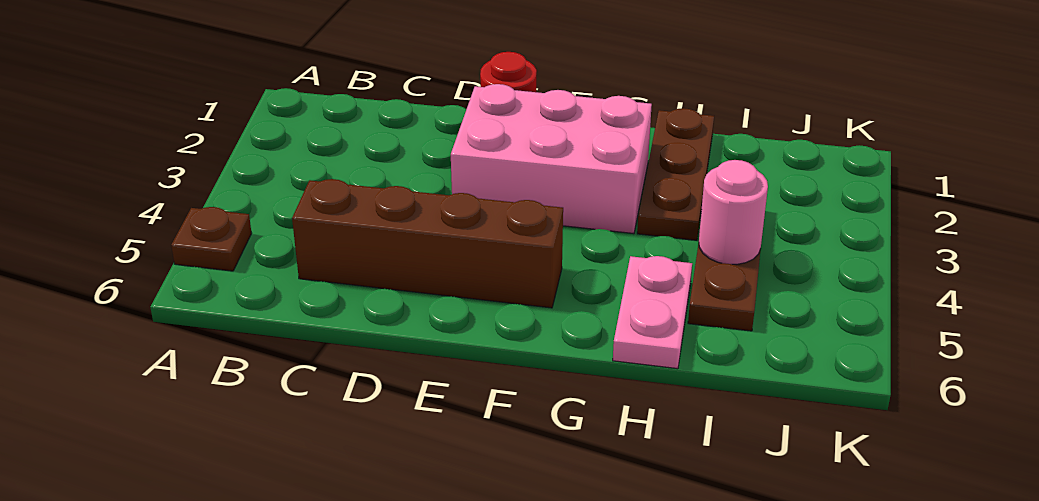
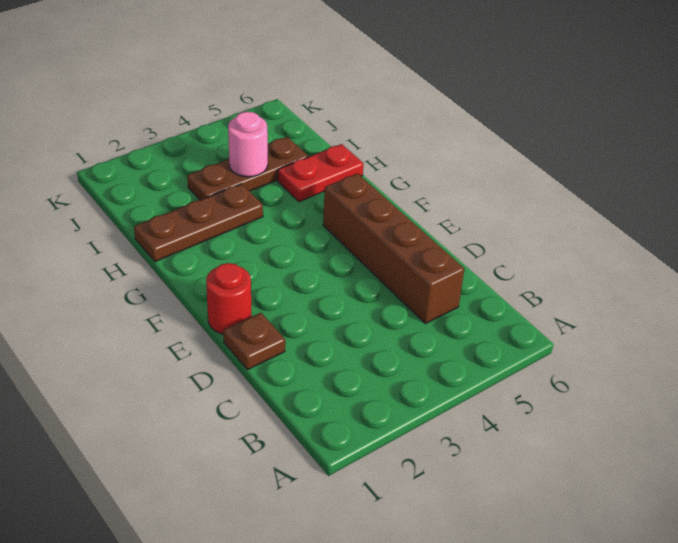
brown plate A5 level 1 -> brown plate D1 level 1
pink brick E2:G3 level 1 -> none
pink plate H5:H6 level 1 -> red plate H5:H6 level 1

